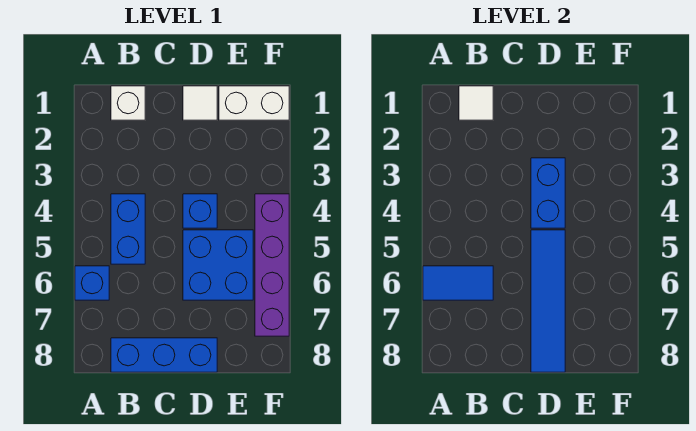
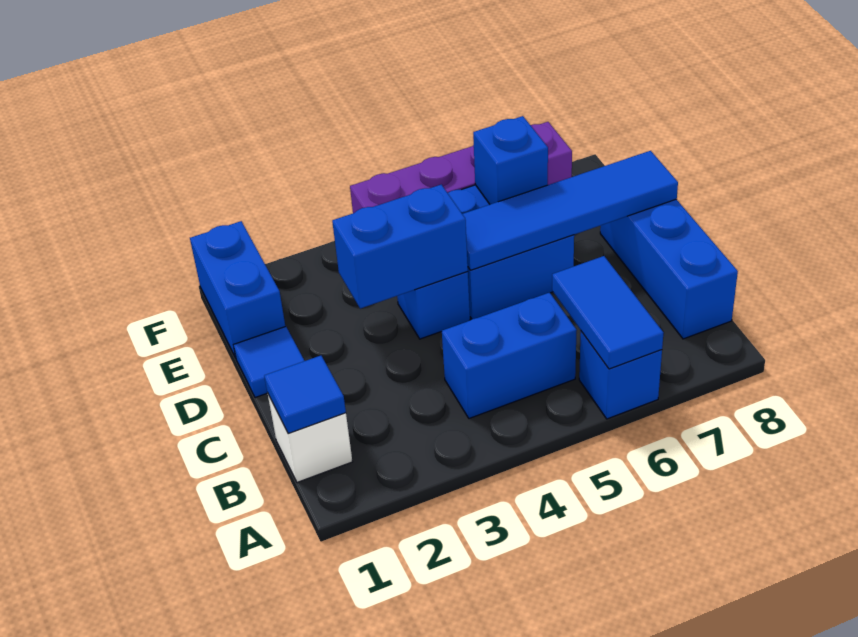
white tile B1 level 2 -> blue tile B1 level 2
white tile D1 level 1 -> blue tile D1 level 1
white brick E1:F1 level 1 -> blue brick E1:F1 level 1
none -> blue brick E6 level 2

